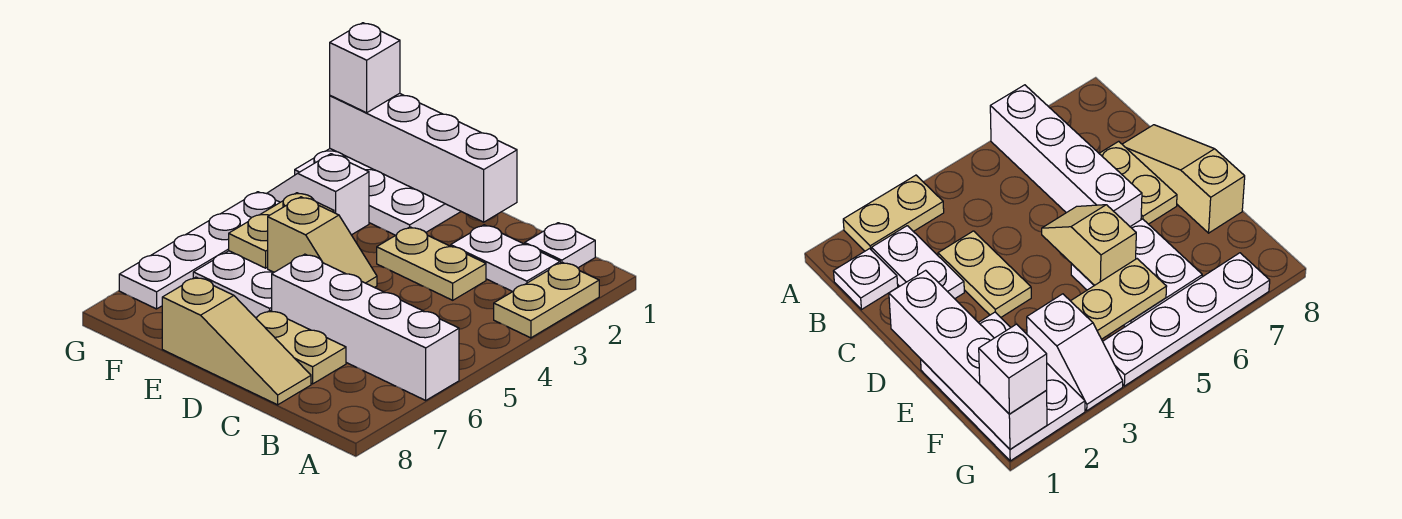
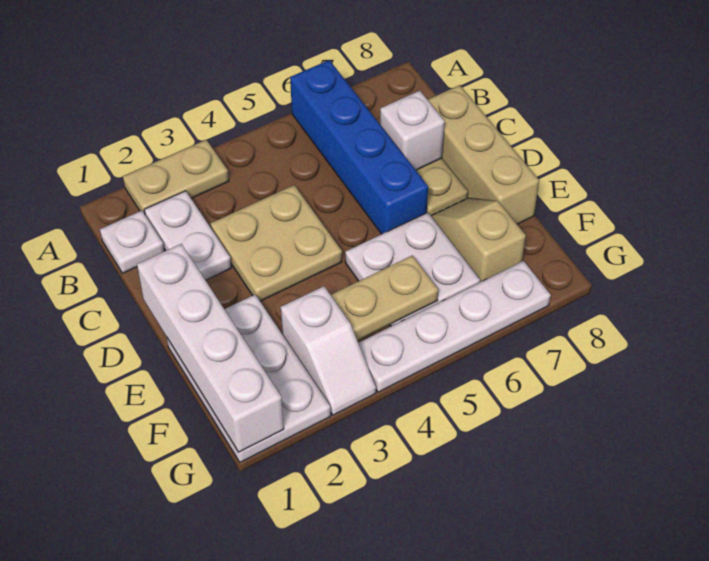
white brick A6:D6 level 1 -> blue brick A6:D6 level 1
tan plate C3:D3 level 1 -> tan plate C3:D4 level 1
tan slope C8:E8 level 1 top E -> tan brick C8:E8 level 1
tan slope D5:E5 level 2 top E -> tan slope E7:F7 level 1 top F
white brick G1 level 3 -> white brick C7 level 2

